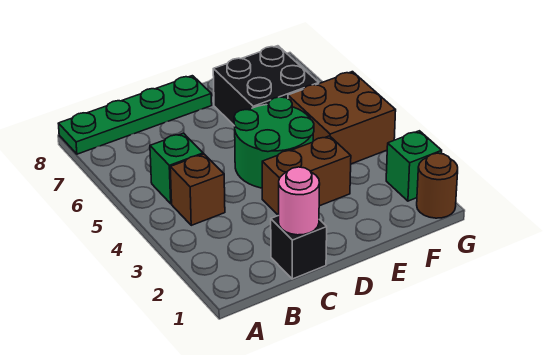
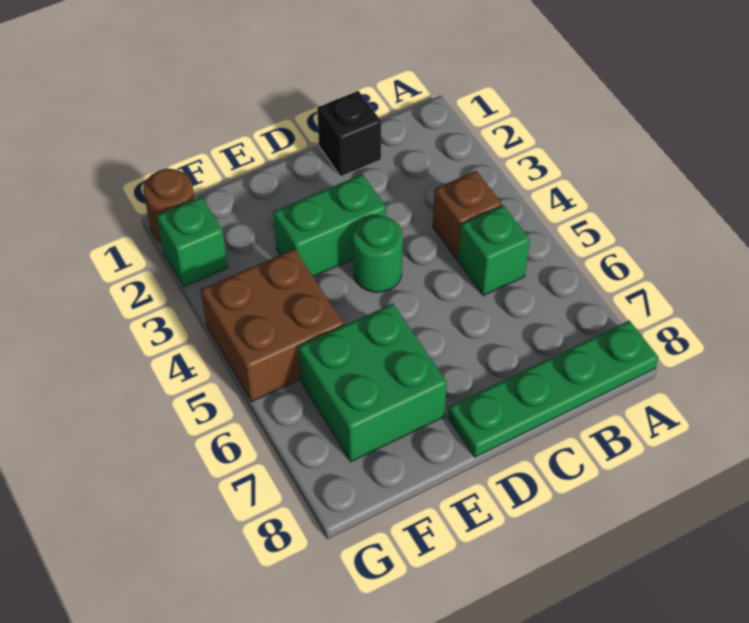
pink round brick C1 level 2 -> none
brown brick D3:E3 level 1 -> green brick D3:E3 level 1
green round brick D4:E5 level 1 -> green round brick D4 level 1
black brick E6:F7 level 1 -> green brick E6:F7 level 1

